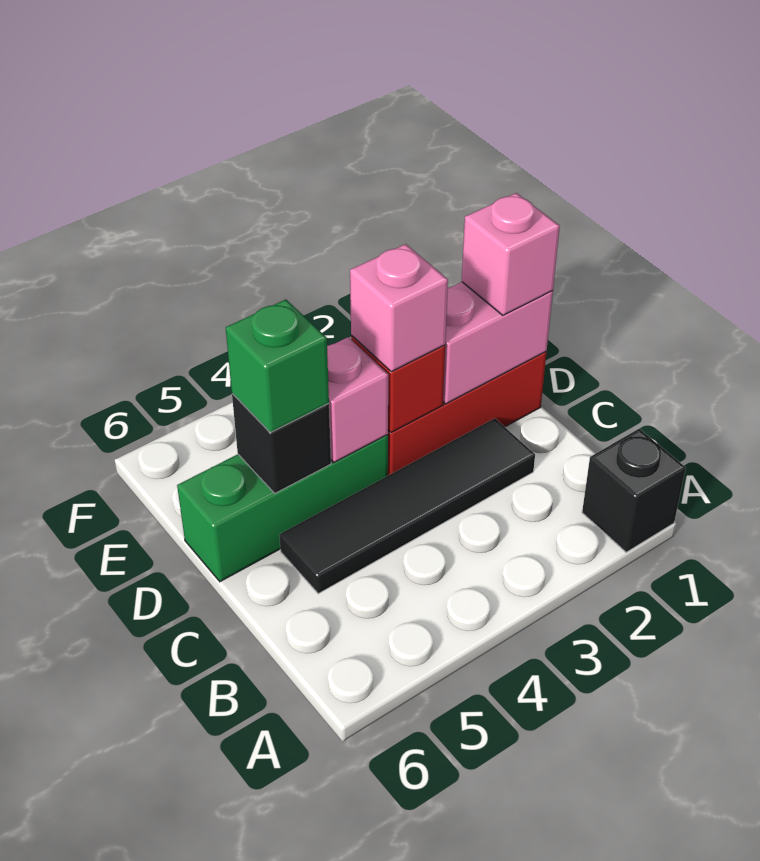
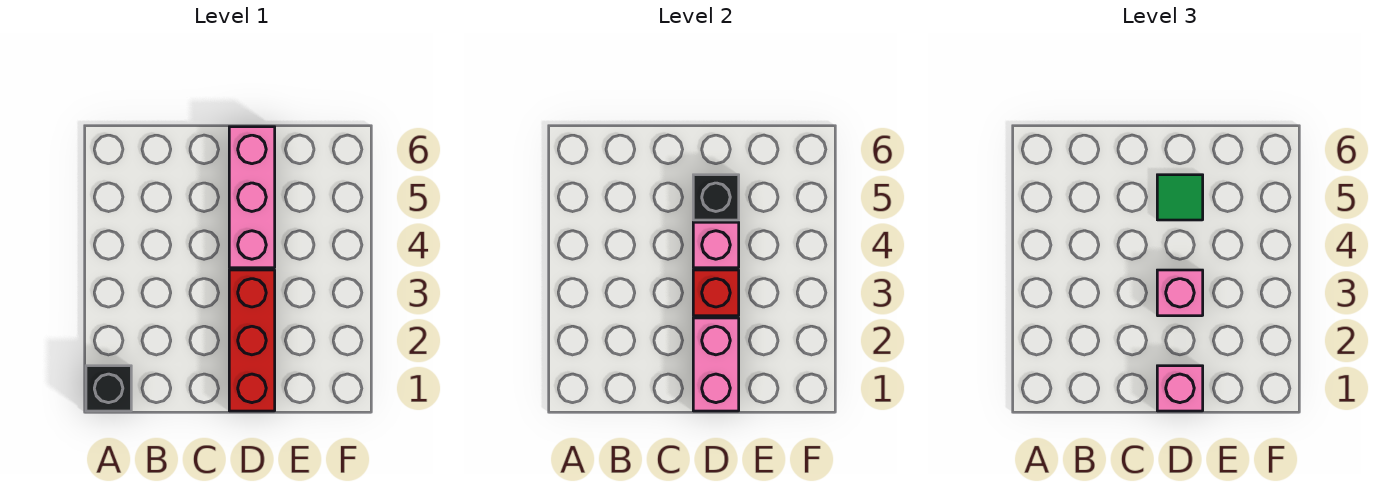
black tile C2:C5 level 1 -> none
green brick D4:D6 level 1 -> pink brick D4:D6 level 1
green brick D5 level 3 -> green tile D5 level 3

